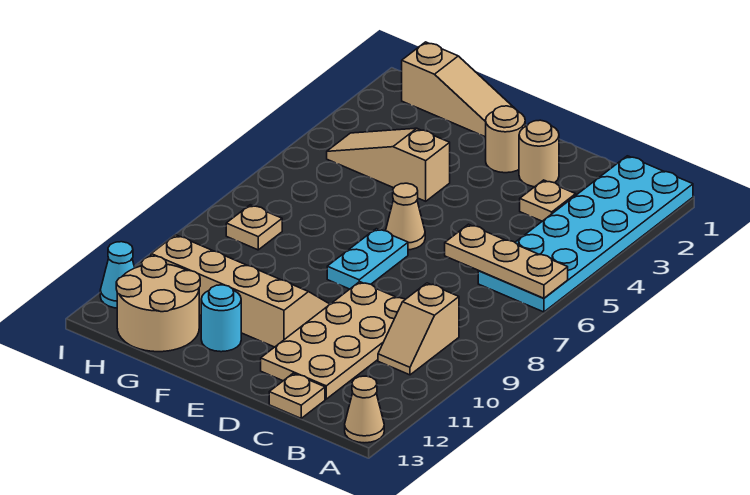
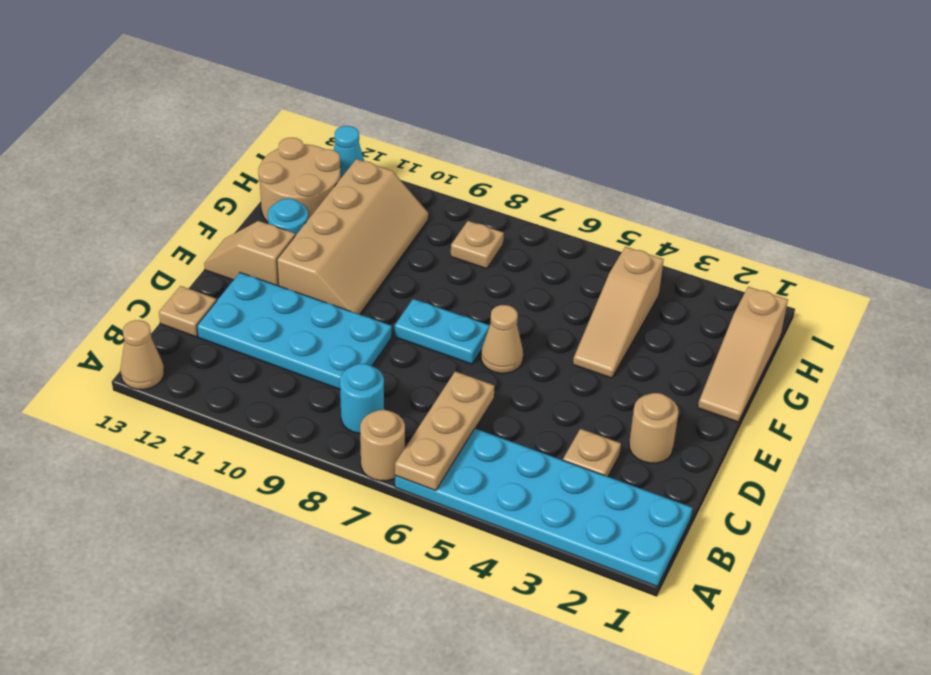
none -> cyan round brick B8 level 1
tan slope B9:B10 level 1 top 9 -> tan slope E12:E13 level 1 top 12
tan plate C9:D12 level 1 -> cyan plate C9:D12 level 1
tan round brick E2 level 1 -> tan round brick A7 level 1
tan slope F4:H4 level 1 top F -> tan slope F4:H4 level 1 top H

